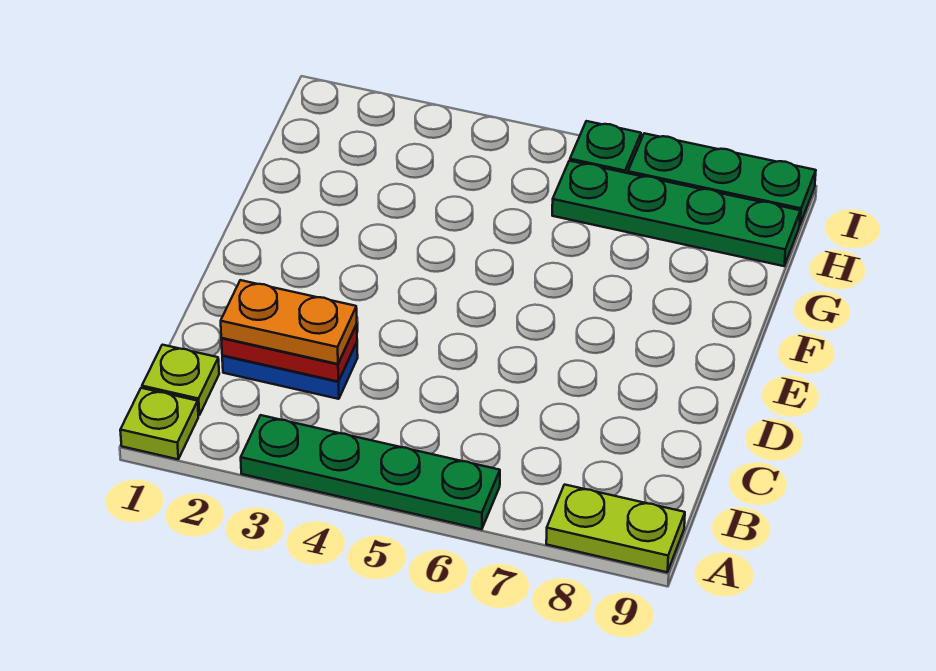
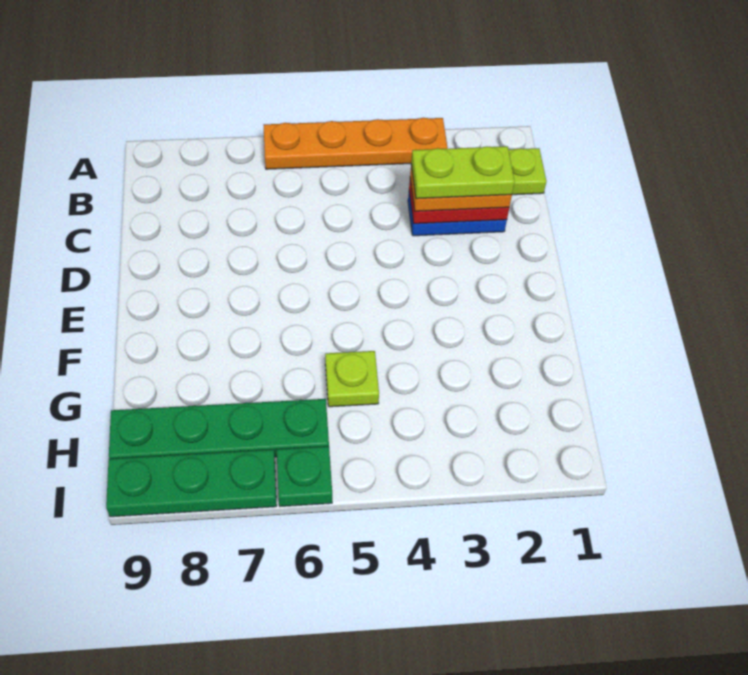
lime plate A1 level 1 -> lime plate G5 level 1
green plate A3:A6 level 1 -> orange plate A3:A6 level 1
lime plate A8:A9 level 1 -> lime plate C2:C3 level 4

